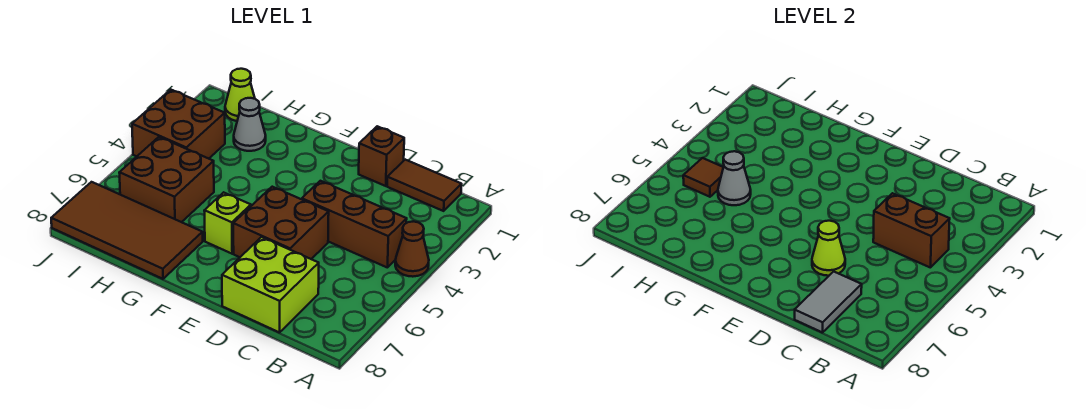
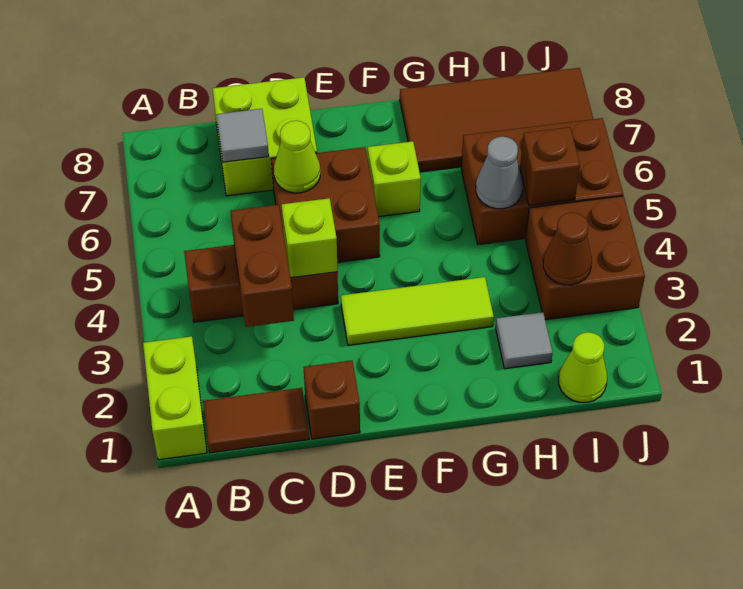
none -> lime brick A1:A2 level 1
brown cone A4 level 1 -> brown cone I3 level 2
brown brick B4:C4 level 2 -> brown brick C3:C4 level 2
grey tile C7:C8 level 2 -> grey tile C7 level 2
none -> lime brick D4 level 2
none -> lime tile E3:G3 level 1
grey cone H2 level 1 -> grey tile H2 level 1
brown brick H5:I6 level 1 -> brown brick H5:J6 level 1
brown tile I5 level 2 -> brown brick I5 level 2

